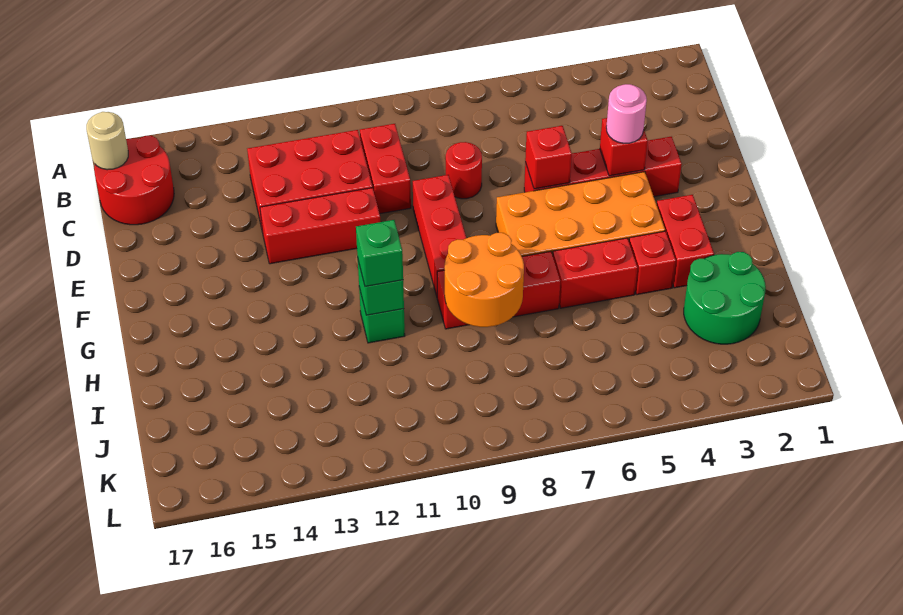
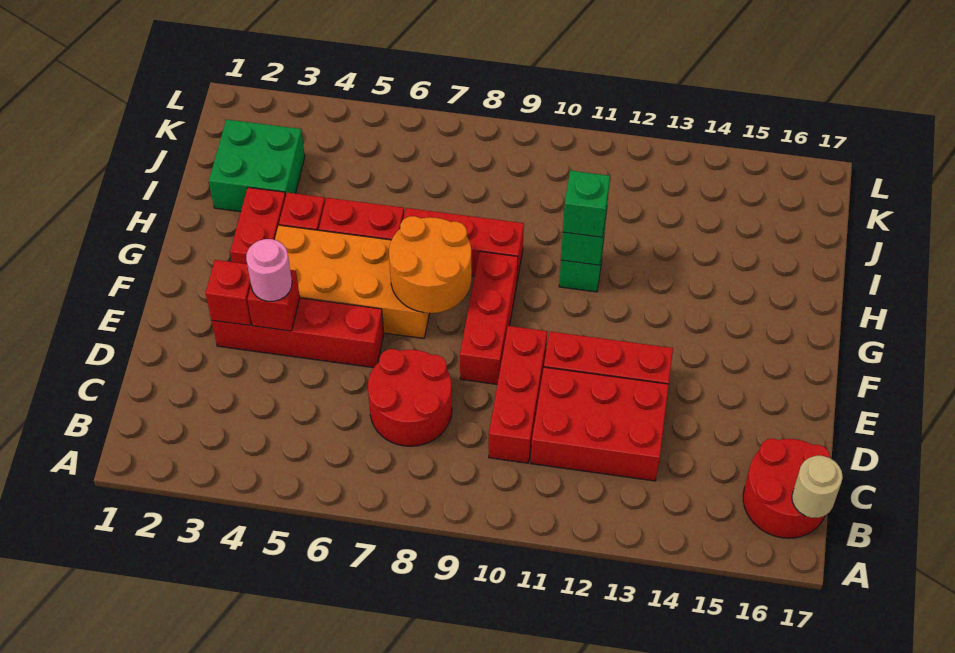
red brick C10:D10 level 1 -> red brick C10:E10 level 1
red round brick D8 level 1 -> red round brick C7:D8 level 1
red brick E6 level 2 -> red brick E3 level 2
orange round brick H8:I9 level 2 -> orange round brick F7:G8 level 2
green round brick I2:J3 level 1 -> green brick I2:J3 level 1

